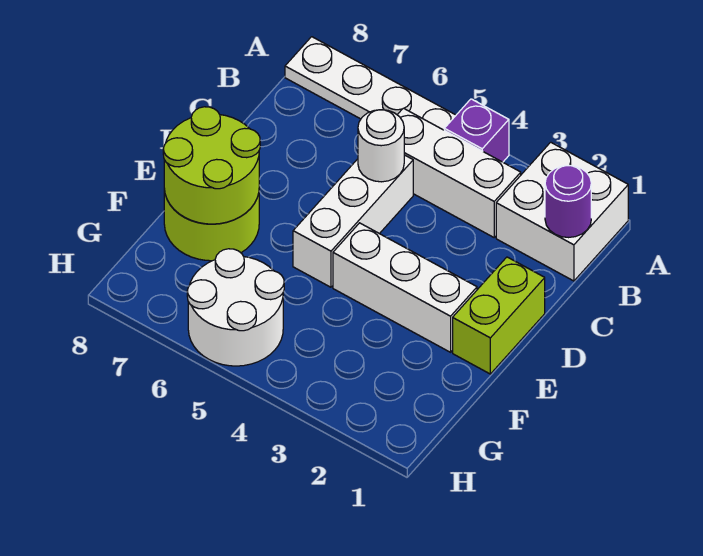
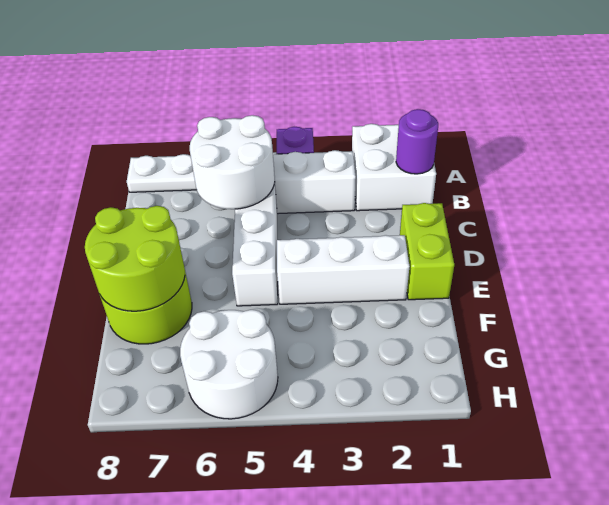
white round brick C5 level 2 -> white round brick B5:C6 level 2

